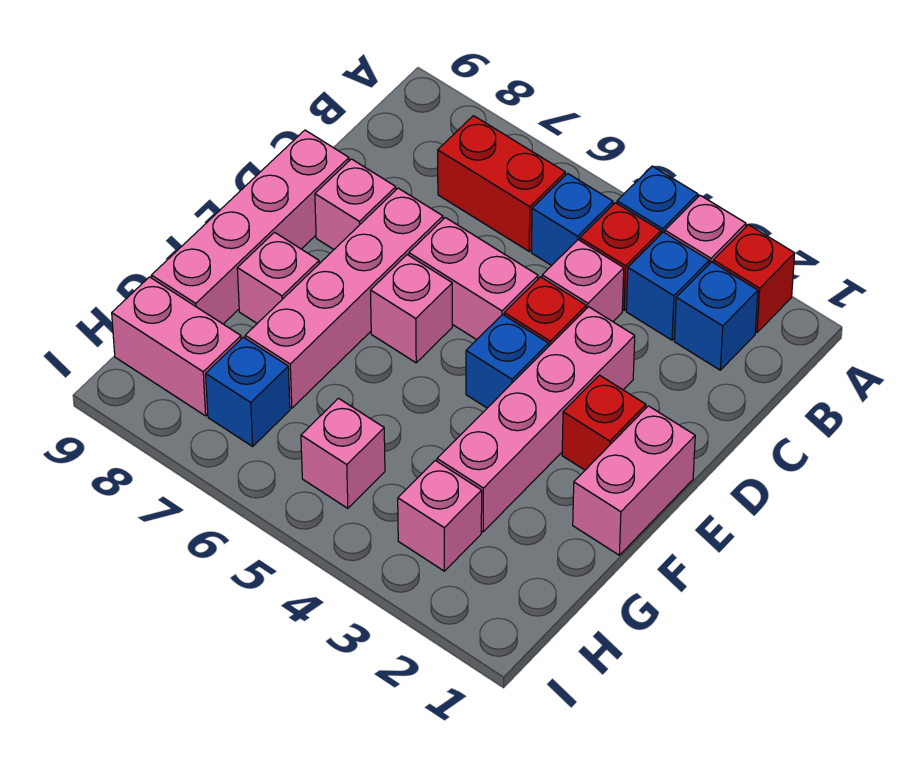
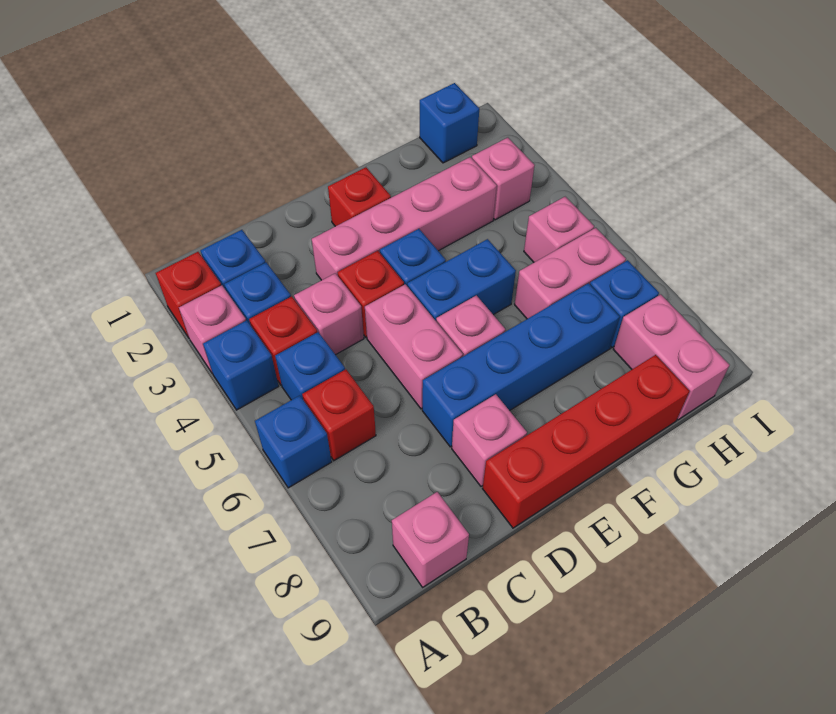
none -> blue brick A6 level 1
red brick B6:B7 level 1 -> red brick B6 level 1
pink brick D7:G7 level 1 -> blue brick D7:G7 level 1
pink brick D9:G9 level 1 -> red brick D9:G9 level 1
pink brick E1:F1 level 1 -> pink brick G6:H6 level 1
none -> blue brick E5:F5 level 1
pink brick F8 level 1 -> pink brick B9 level 1
none -> blue brick H1 level 1

